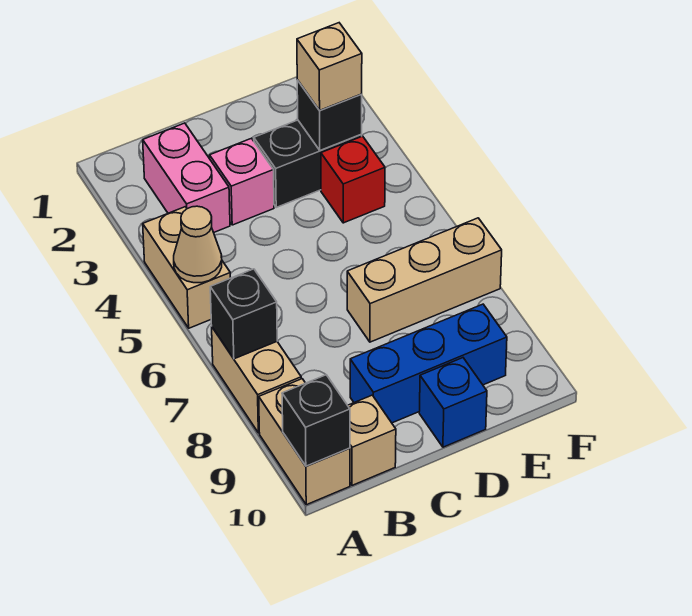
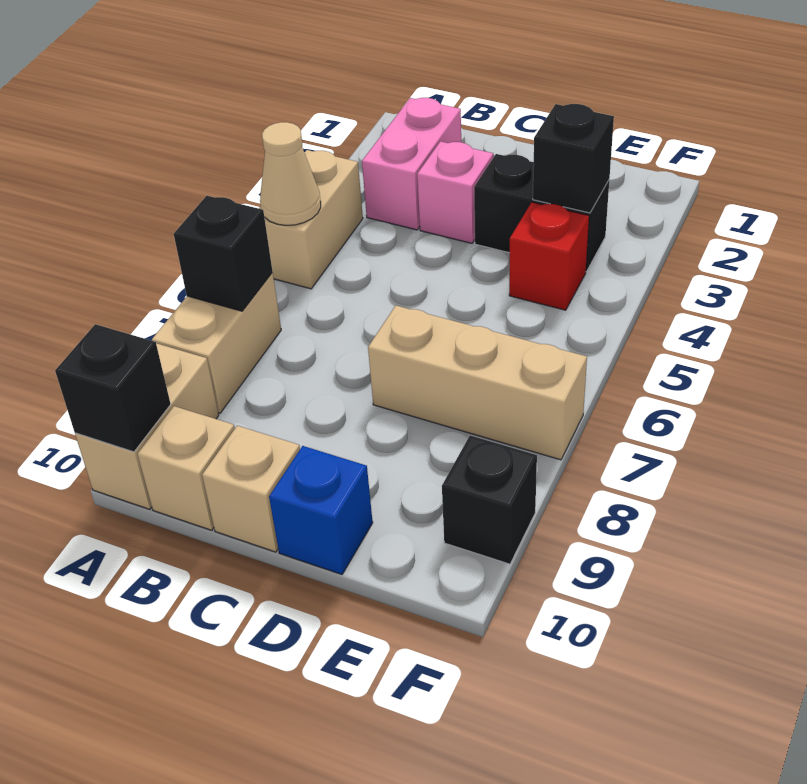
blue brick C9:E9 level 1 -> none
tan brick E3 level 3 -> tan brick C10 level 1
none -> black brick F9 level 1

